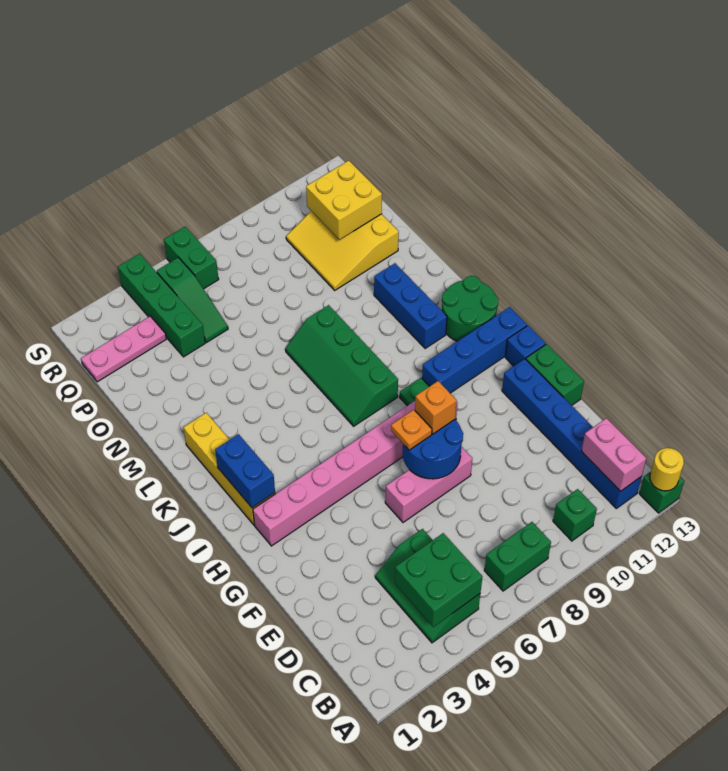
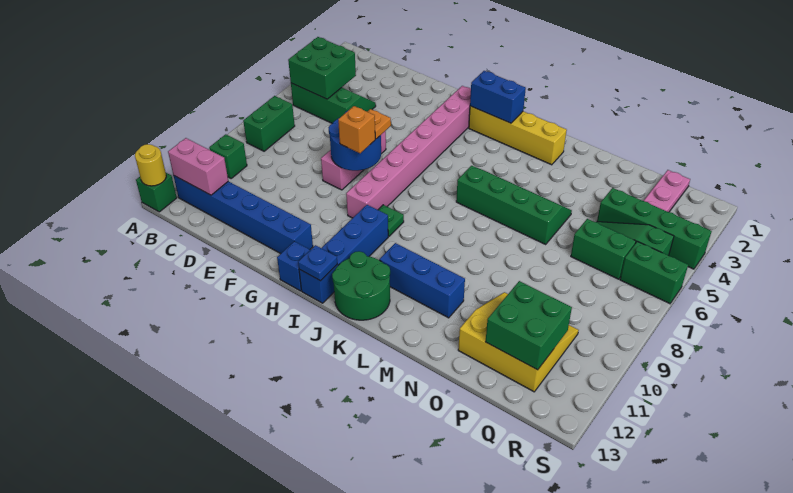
green brick F13:G13 level 1 -> green brick P6:Q6 level 1
none -> blue plate I13 level 2
green slope J7:M8 level 1 top 8 -> green slope K5:N6 level 1 top 6
yellow brick P11:Q12 level 2 -> green brick P11:Q12 level 2

